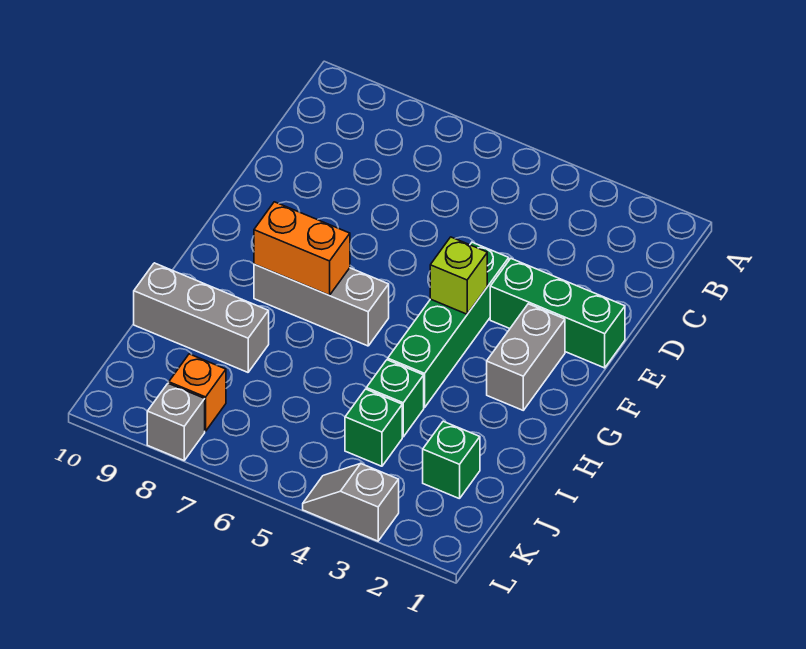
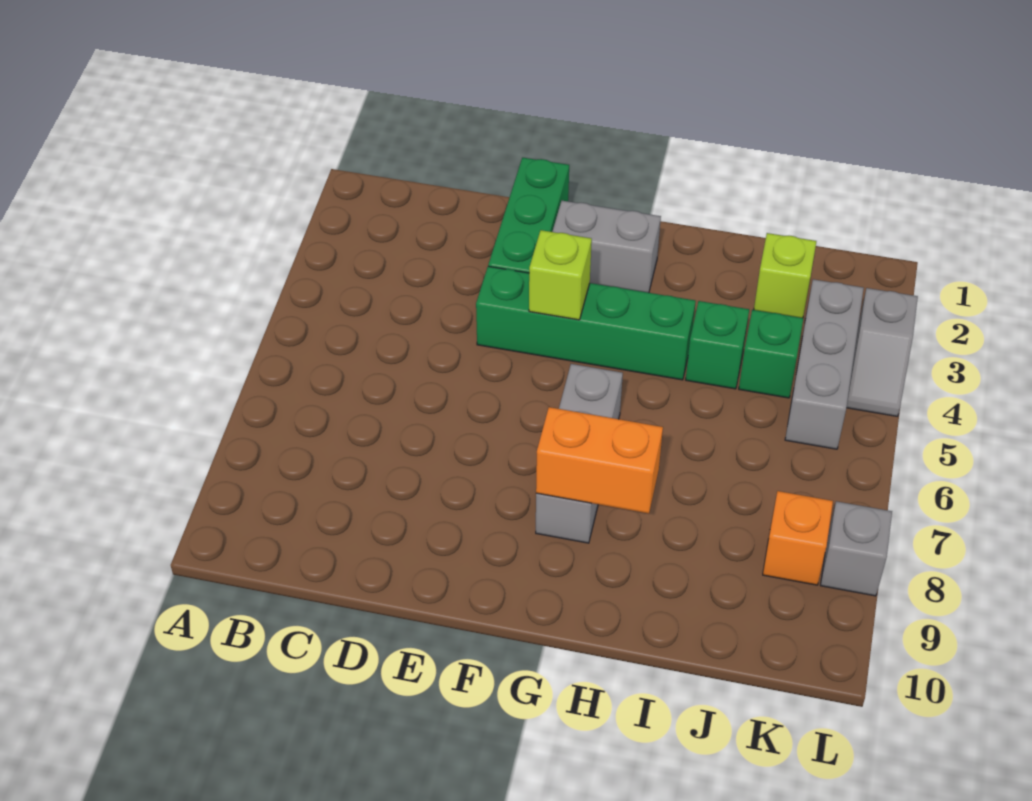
orange brick G7:G8 level 2 -> orange brick G8:H8 level 2
grey brick I8:I10 level 1 -> grey brick K3:K5 level 1
green brick J2 level 1 -> lime brick J2 level 1

